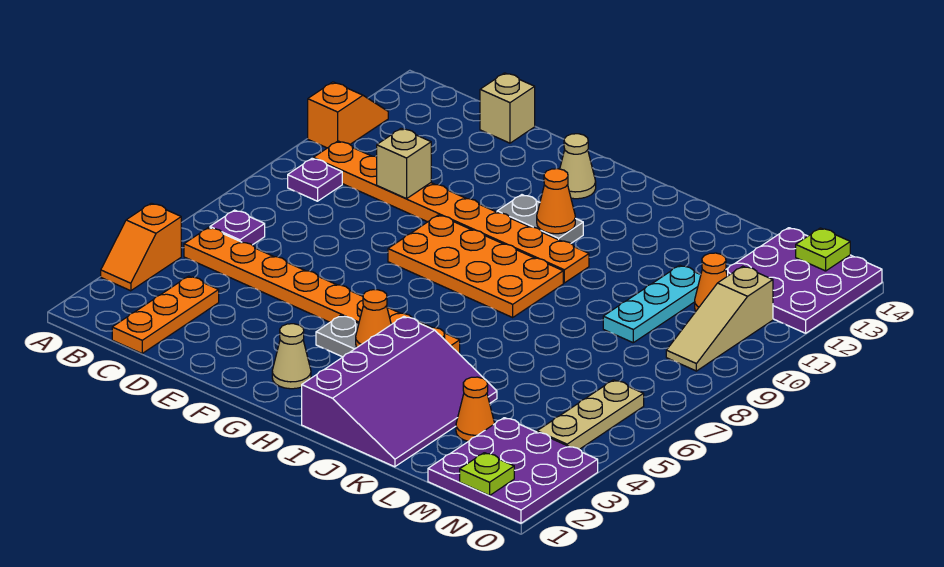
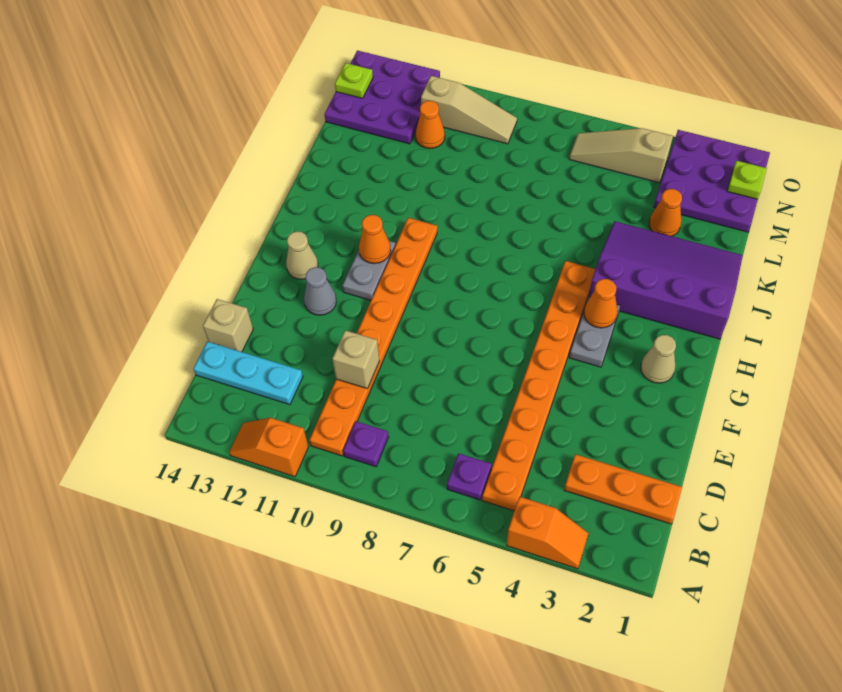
orange plate F8:I9 level 1 -> none
none -> grey cone F12 level 1
cyan plate L9:L11 level 1 -> cyan plate C12:C14 level 1
tan plate N4:N6 level 1 -> tan slope N4:N6 level 1 top 4

